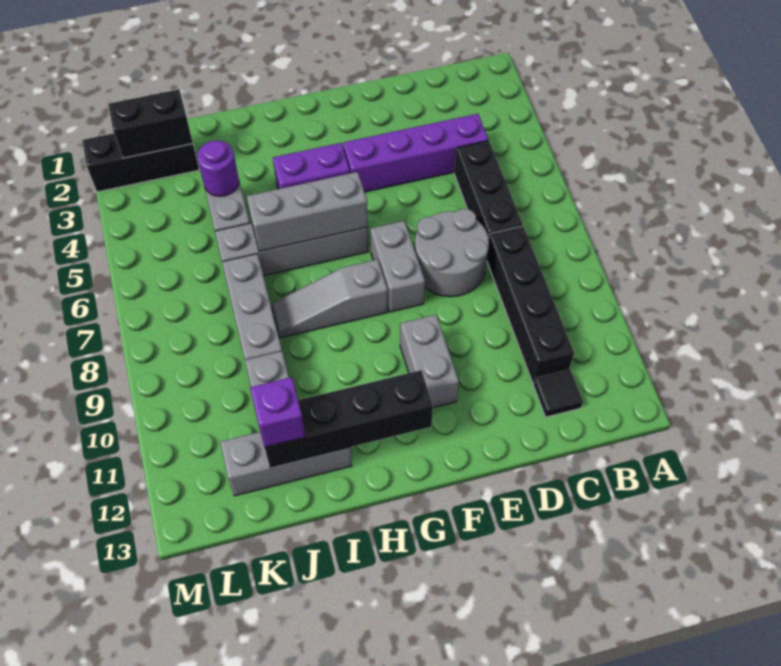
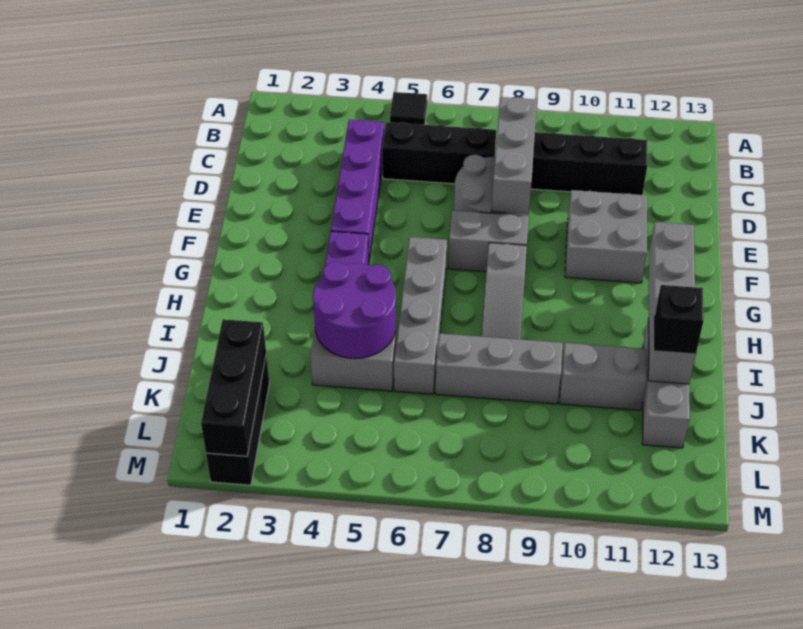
black tile C12 level 1 -> black tile A5 level 1
grey brick F10:F11 level 1 -> grey brick E10:F11 level 1
grey brick G6:I6 level 2 -> grey brick C8:E8 level 2
black brick G12:J12 level 2 -> grey brick G12:J12 level 2
purple round brick J4 level 2 -> purple round brick I4:J5 level 2
purple brick J12 level 3 -> black brick J12 level 3
black brick K2:L2 level 2 -> black brick K2:M2 level 2

